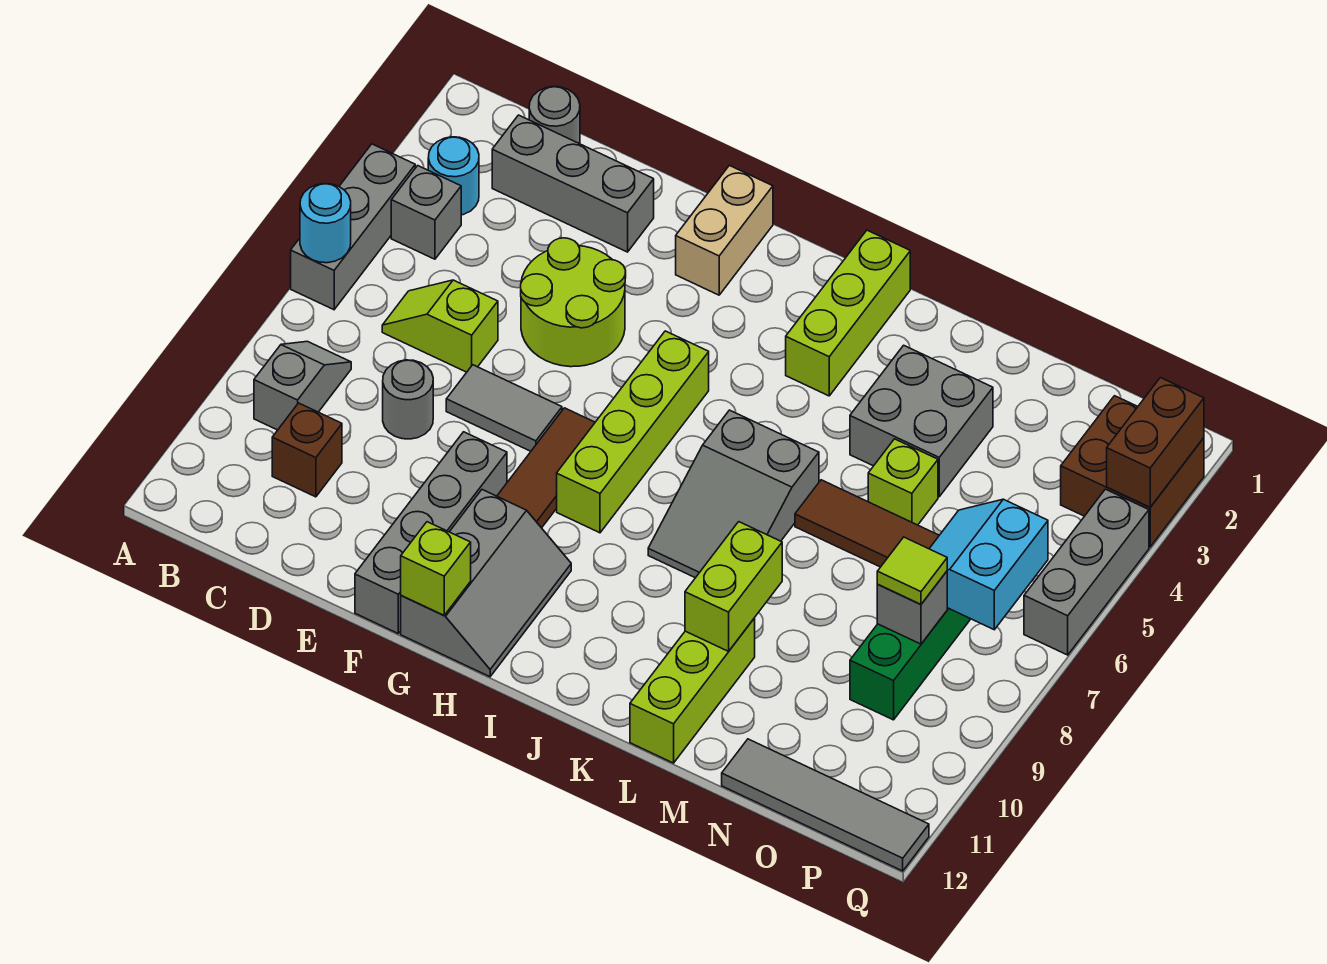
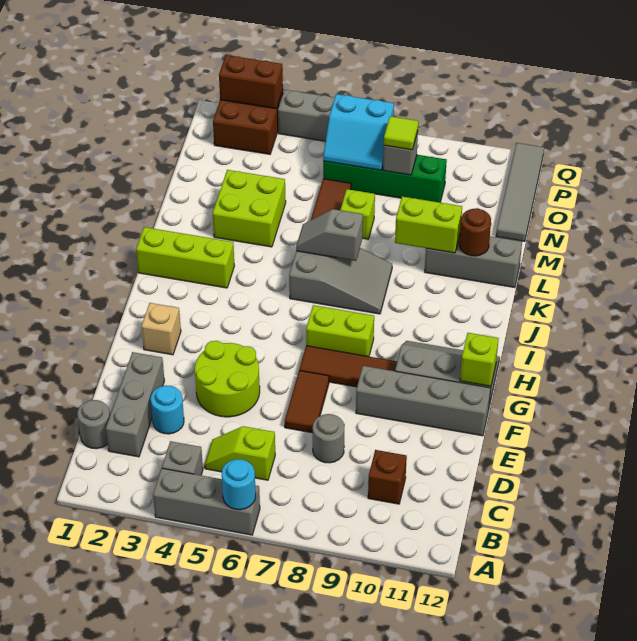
cyan round brick B3 level 1 -> cyan round brick D3 level 1
grey slope B8:B9 level 1 top 9 -> grey slope K6:K7 level 2 top 7
lime slope C6:D6 level 1 top D -> lime slope C5:C6 level 1 top 6
grey tile E7:F7 level 1 -> brown tile E7:F7 level 1
tan brick G1:G2 level 1 -> tan brick G2 level 1
lime brick H5:H8 level 1 -> lime brick H7:H8 level 1
grey brick L3:M4 level 1 -> lime brick L3:M4 level 1
lime brick L10:L12 level 1 -> grey brick L10:L12 level 1
none -> brown round brick L11 level 2
lime brick M5 level 1 -> lime brick M7 level 1

